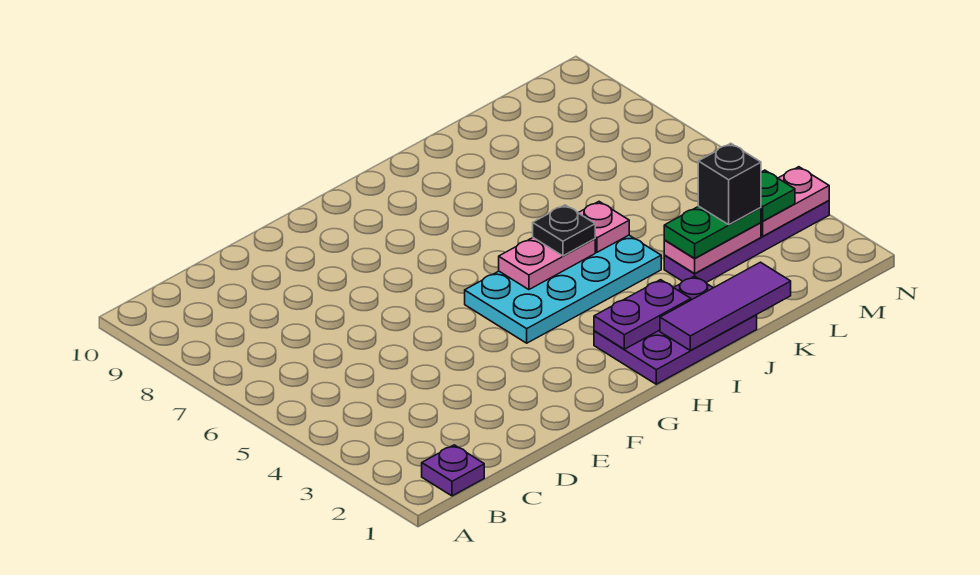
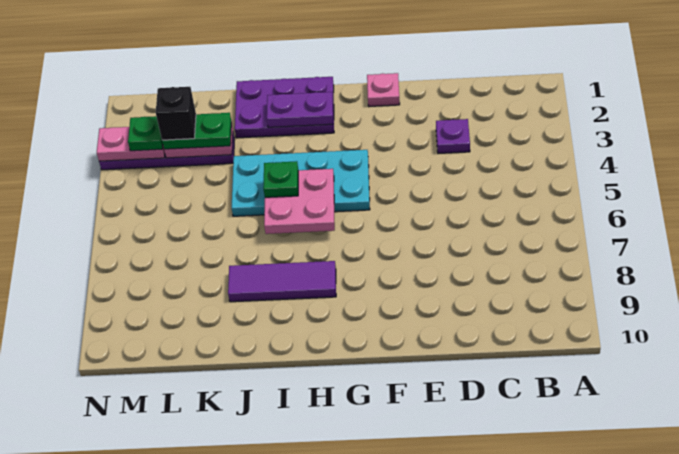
purple plate B1 level 1 -> purple plate D3 level 1
pink plate H5:I5 level 2 -> pink plate H5:I6 level 2
purple tile I1:K1 level 2 -> purple tile H8:J8 level 1
black plate I5 level 3 -> green plate I5 level 3
pink plate J5 level 2 -> pink plate F1 level 1

